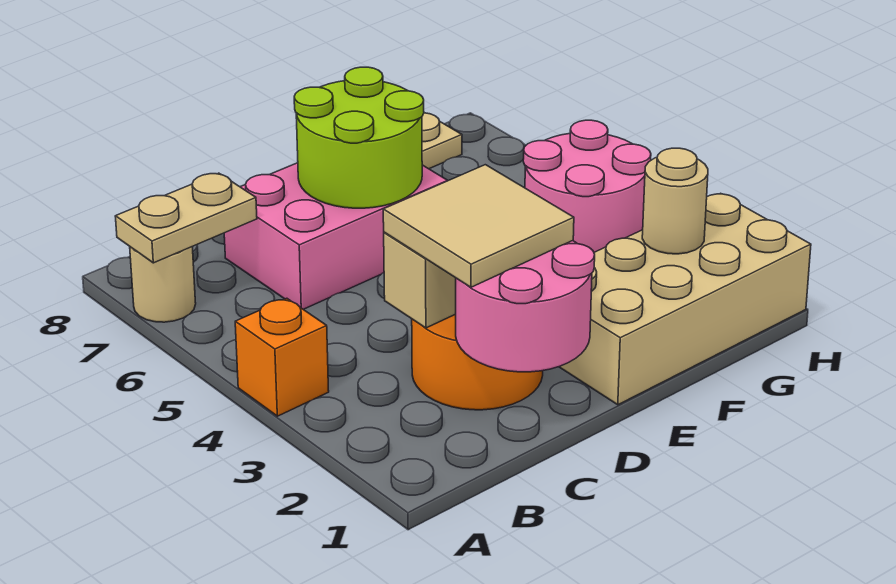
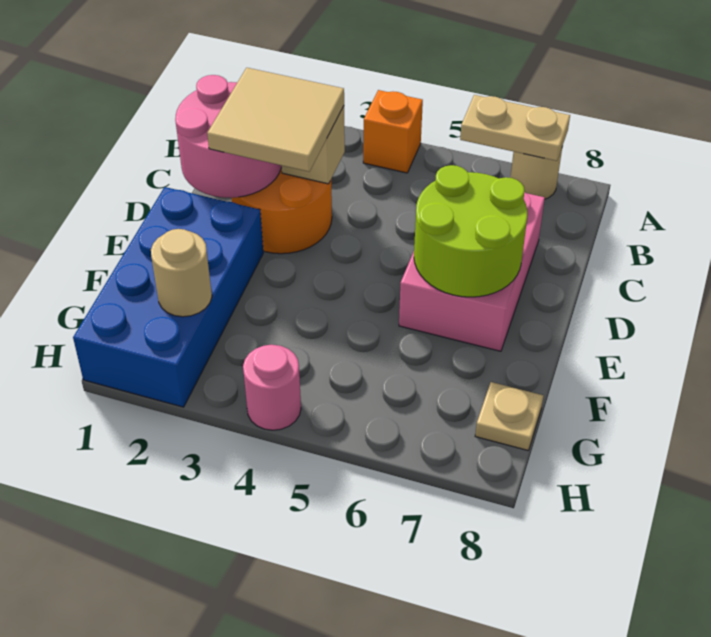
tan plate A7:B7 level 2 -> tan plate A6:A7 level 2
tan brick E1:H2 level 1 -> blue brick E1:H2 level 1
pink round brick G4:H5 level 1 -> pink round brick H4 level 1

